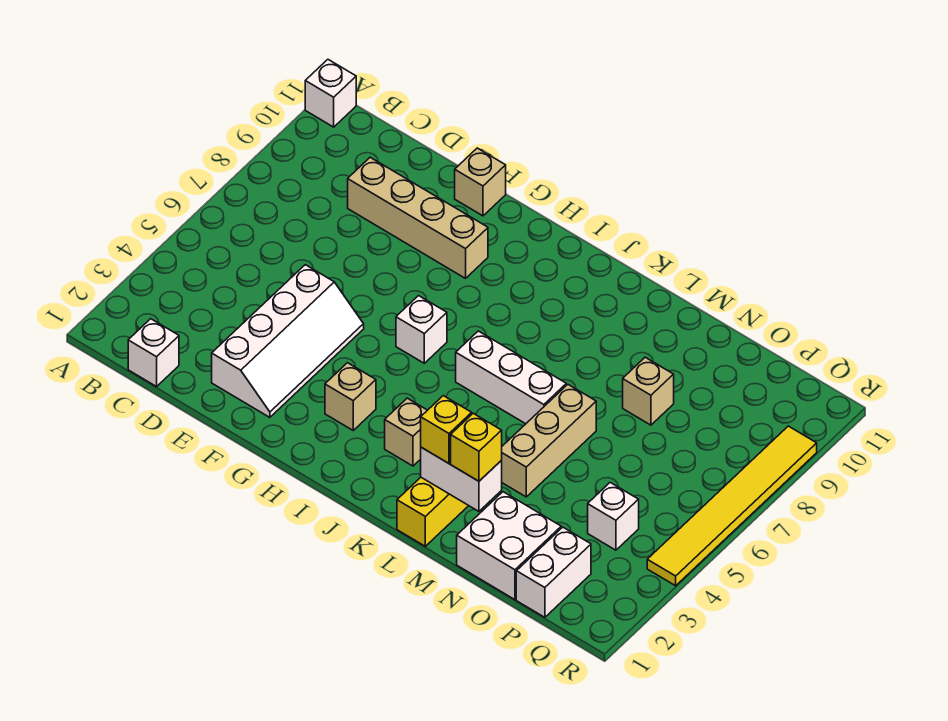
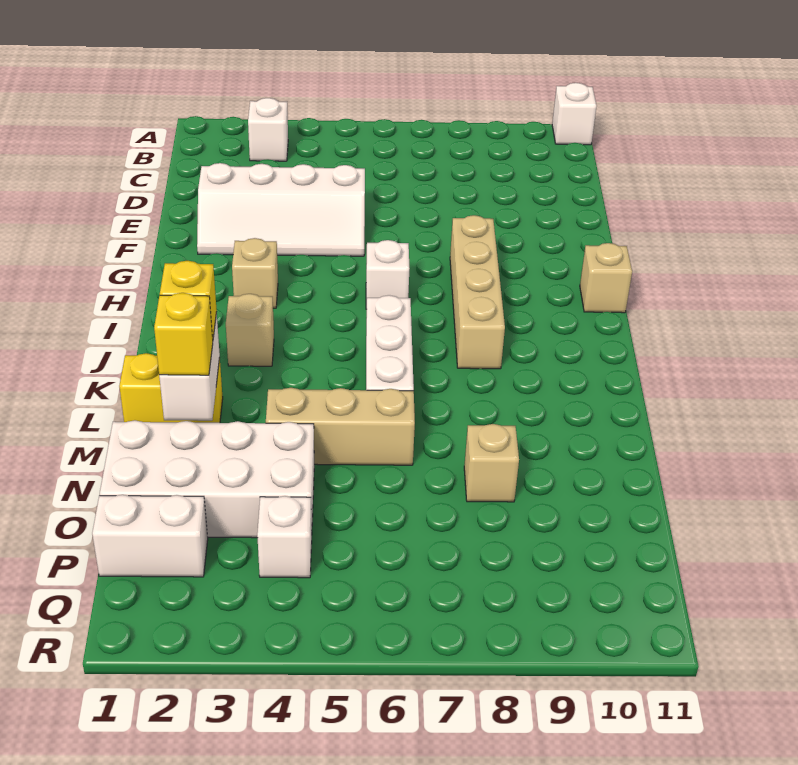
white brick C1 level 1 -> white brick B3 level 1
tan brick D9:G9 level 1 -> tan brick G8:J8 level 1
tan brick F11 level 1 -> tan brick H11 level 1
white brick N1:O2 level 1 -> white brick N1:O4 level 1
yellow tile R4:R9 level 1 -> none

